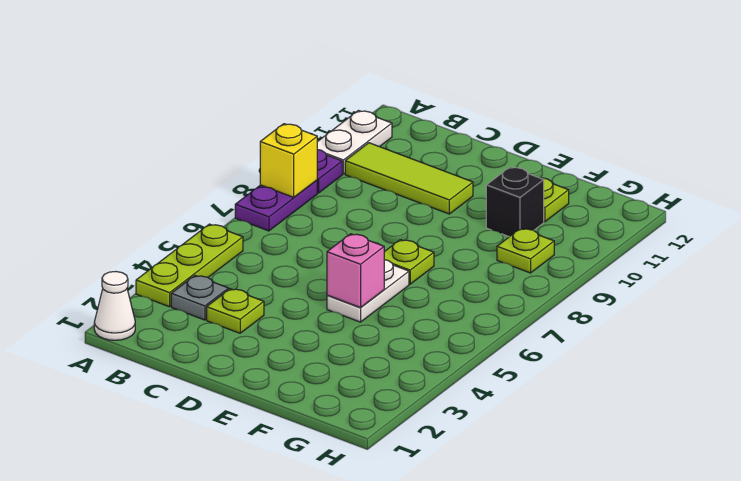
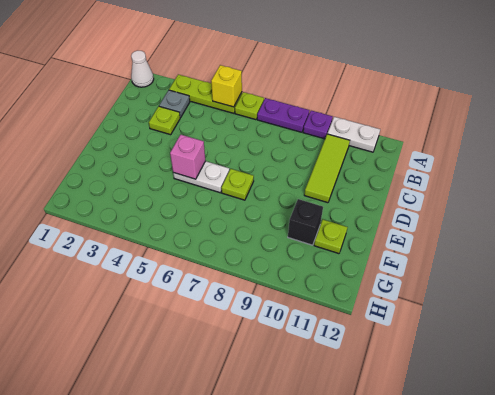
yellow brick A8 level 2 -> yellow brick A5 level 2
lime plate G9 level 1 -> lime plate A6 level 1

